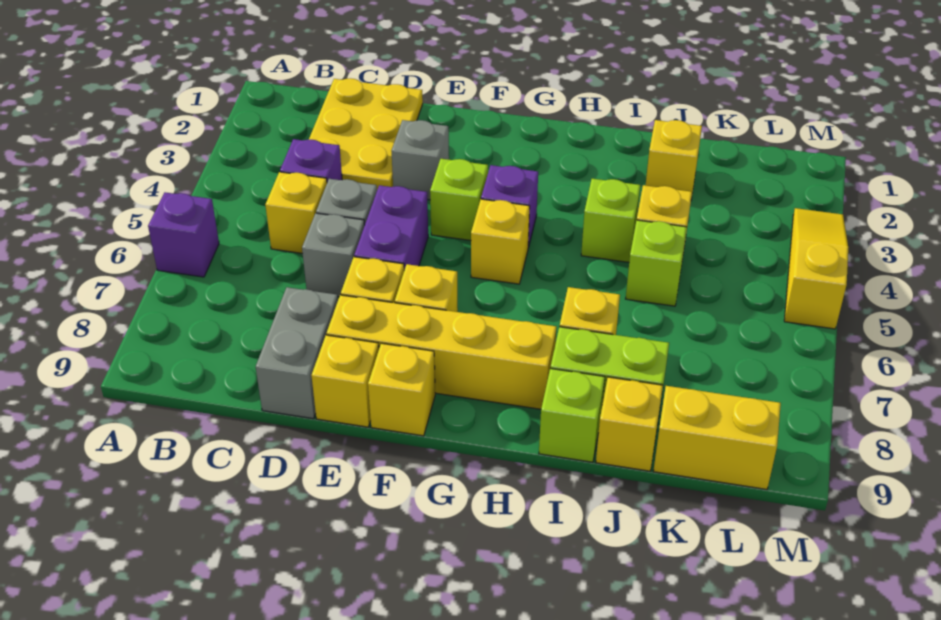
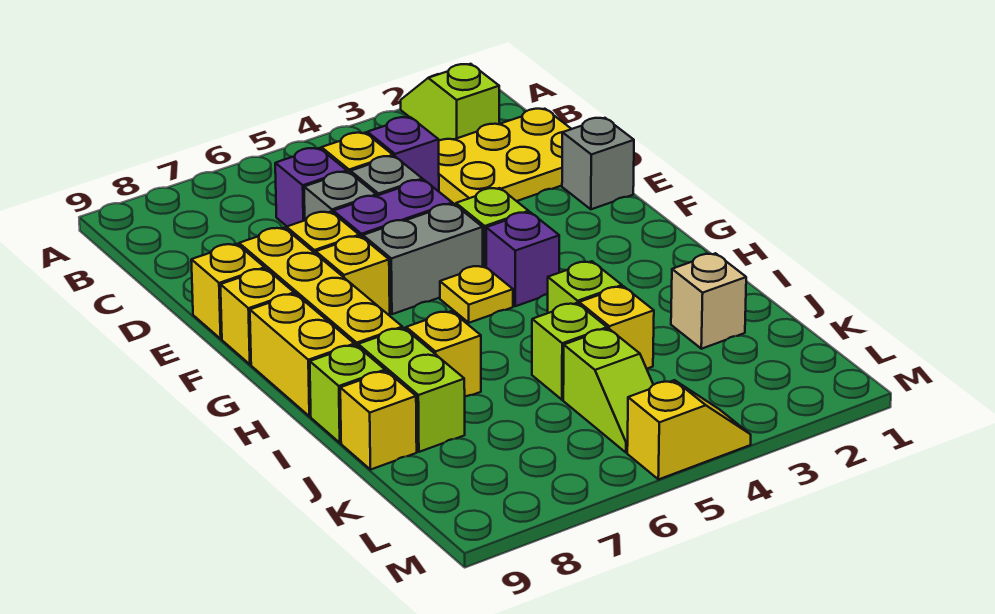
none -> lime slope A2:B2 level 1 top B
purple brick A6 level 1 -> purple brick C6 level 1
grey brick D8:D9 level 1 -> grey brick F5:F6 level 1
grey brick E3 level 1 -> grey brick E1 level 1
yellow brick G5 level 1 -> yellow plate G5 level 1
yellow brick J2 level 1 -> tan brick J2 level 1
none -> lime slope K5:L5 level 1 top K
yellow brick K9:L9 level 1 -> yellow brick G9:H9 level 1
yellow slope M3:M5 level 1 top 5 -> yellow slope M4:M5 level 1 top 5

